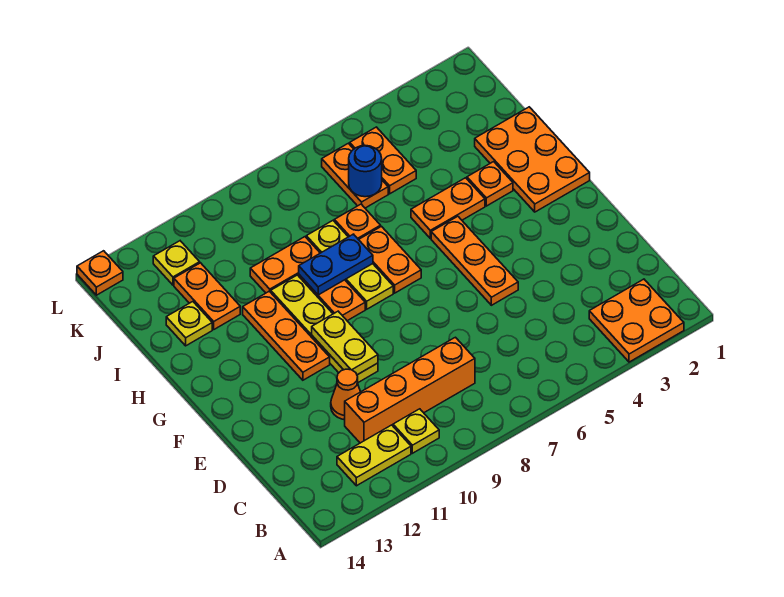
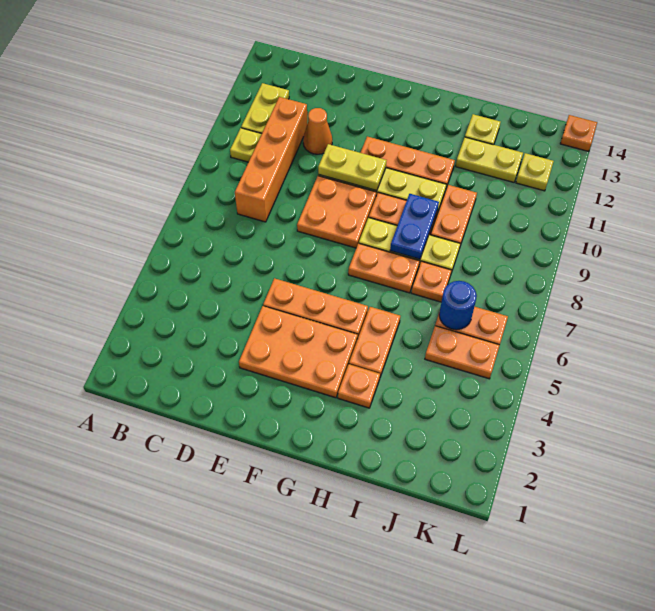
orange plate A2:B3 level 1 -> orange plate E8:F9 level 1
orange plate G1:I2 level 1 -> orange plate E3:G4 level 1
orange plate I12:J12 level 1 -> yellow plate I12:J12 level 1

